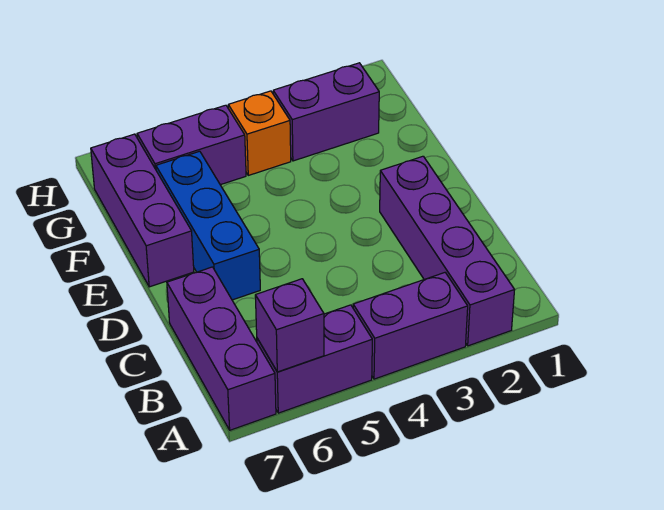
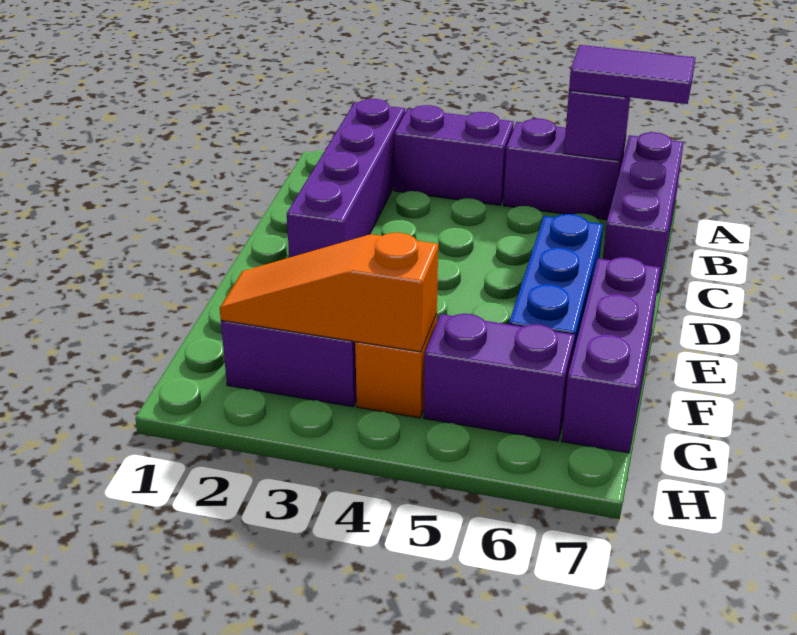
none -> purple tile A6:A7 level 3
none -> orange slope G2:G4 level 2 top 4

